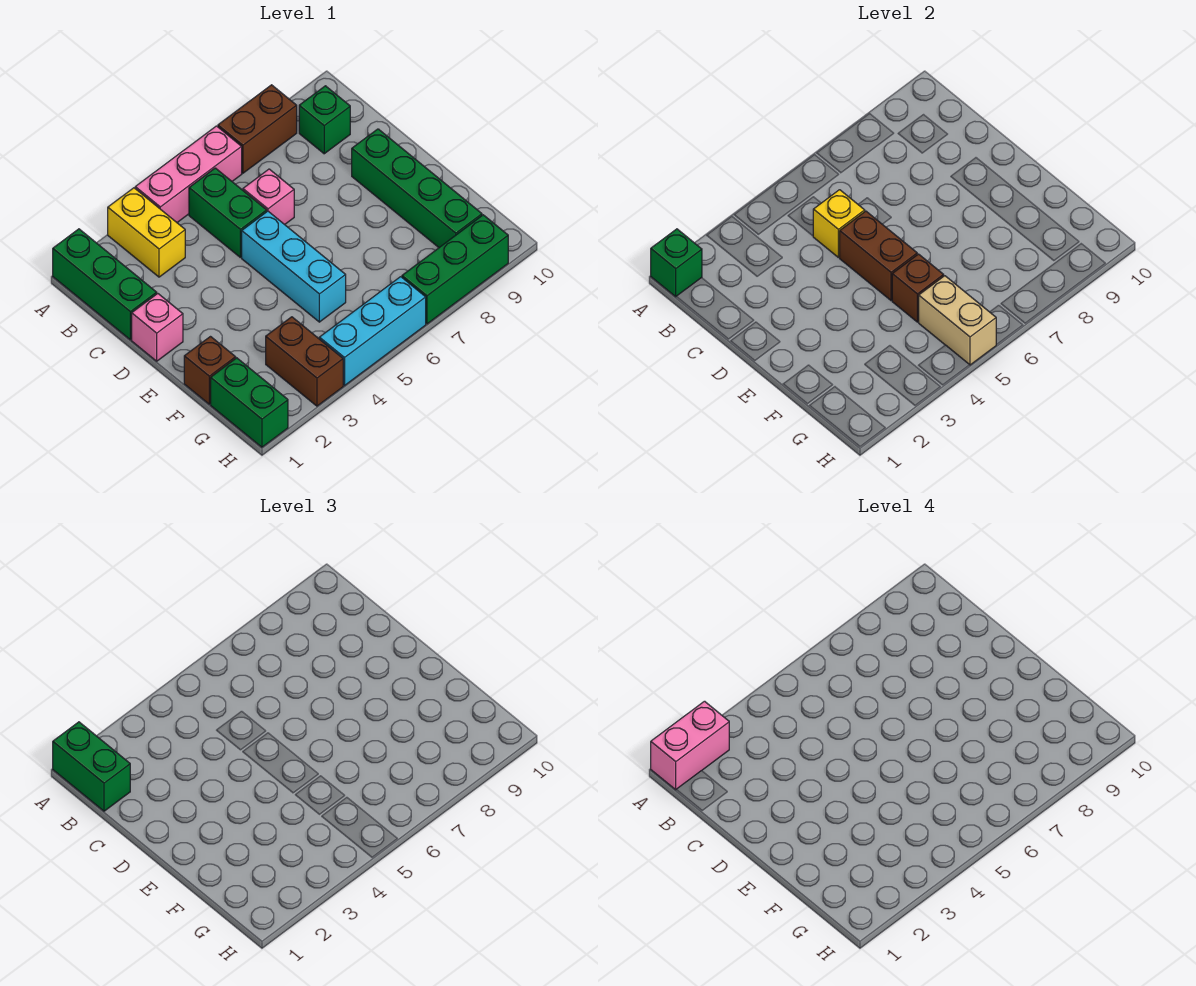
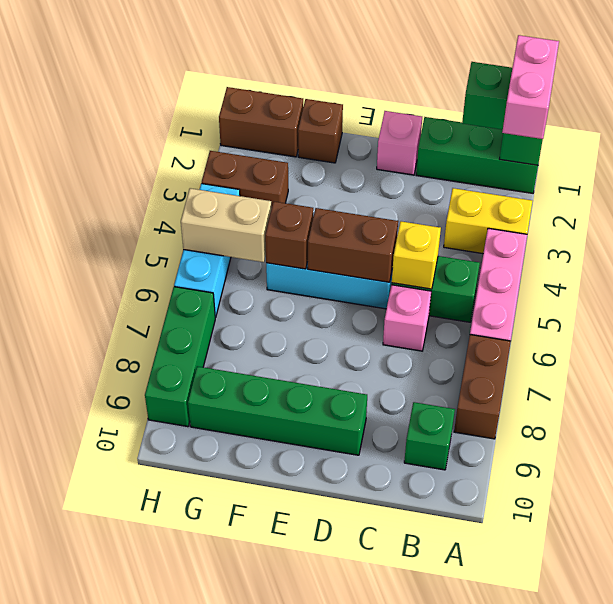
green brick G1:H1 level 1 -> brown brick G1:H1 level 1

